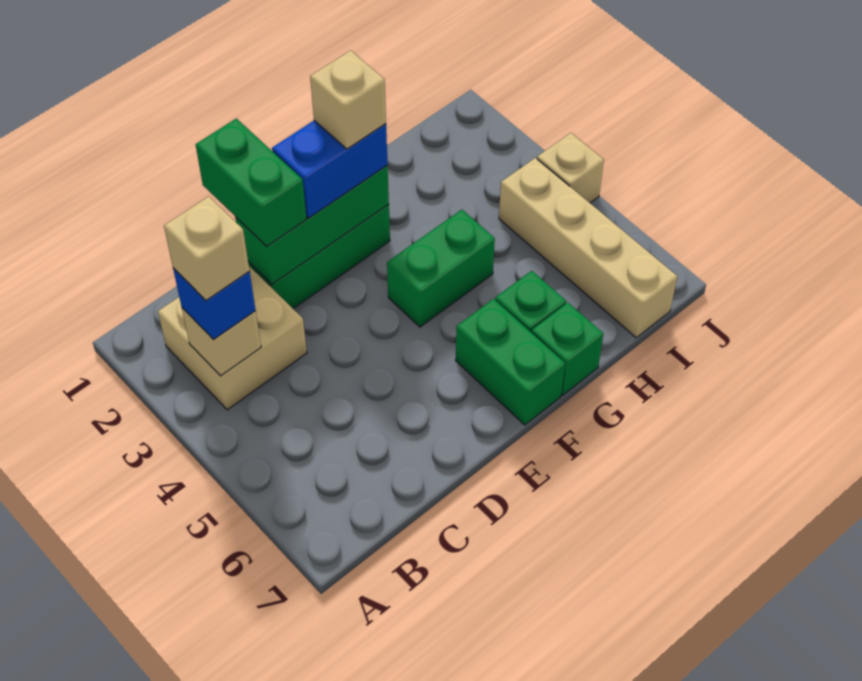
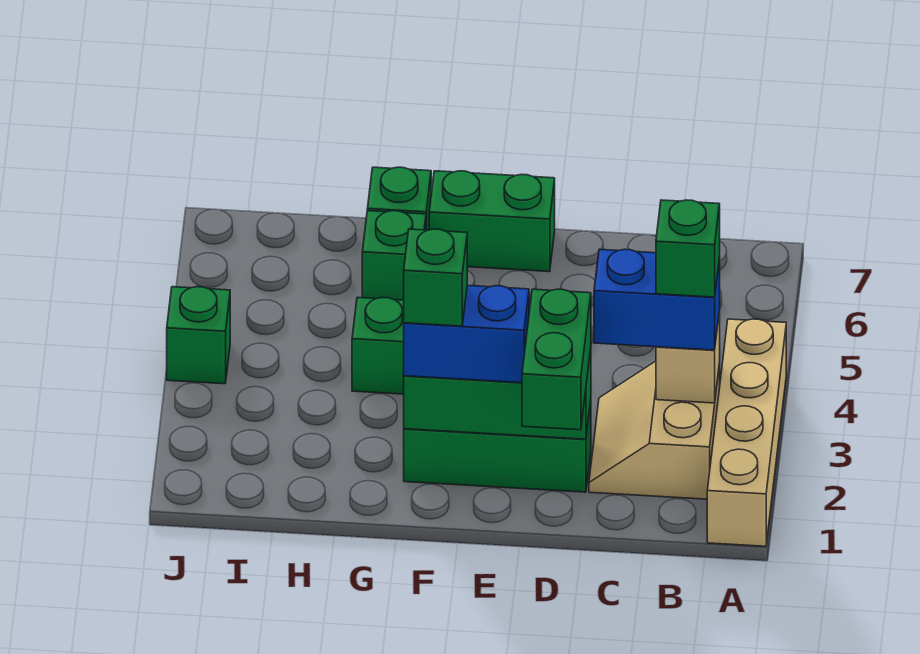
tan brick B2:C3 level 1 -> tan slope B2:C3 level 1 top B
blue brick B3 level 3 -> blue brick B3:C3 level 3
tan brick B3 level 4 -> green brick B3 level 4
tan brick F2 level 4 -> green brick F2 level 4
green brick F6:F7 level 1 -> green brick E7:F7 level 1
tan brick I4:I7 level 1 -> tan brick A1:A4 level 1
tan brick J4 level 1 -> green brick J4 level 1

